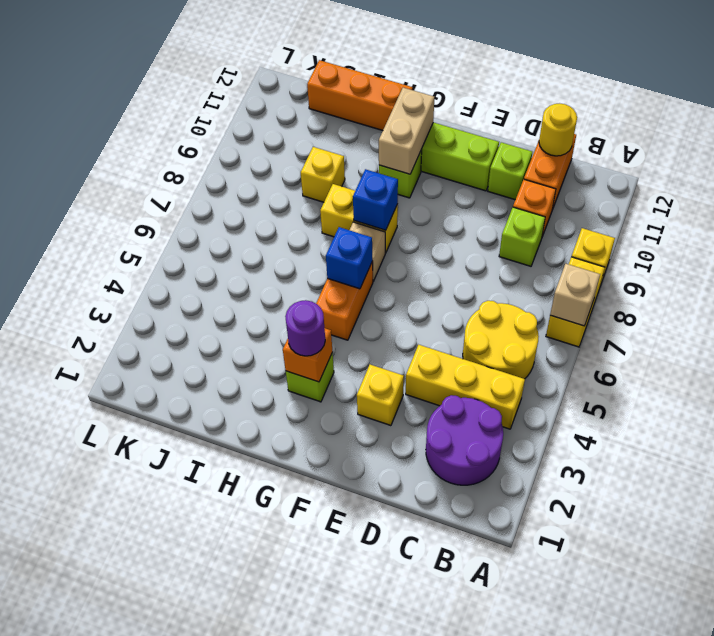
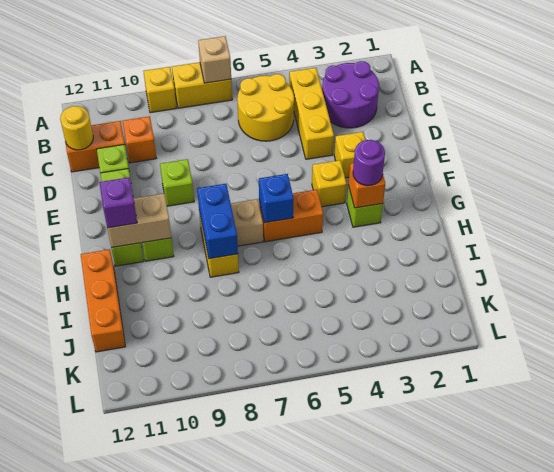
lime brick C9 level 1 -> lime brick E9 level 1
blue brick G8 level 2 -> blue brick G8:H8 level 2
none -> purple brick G11 level 3
yellow brick I9 level 1 -> yellow brick F4 level 1

